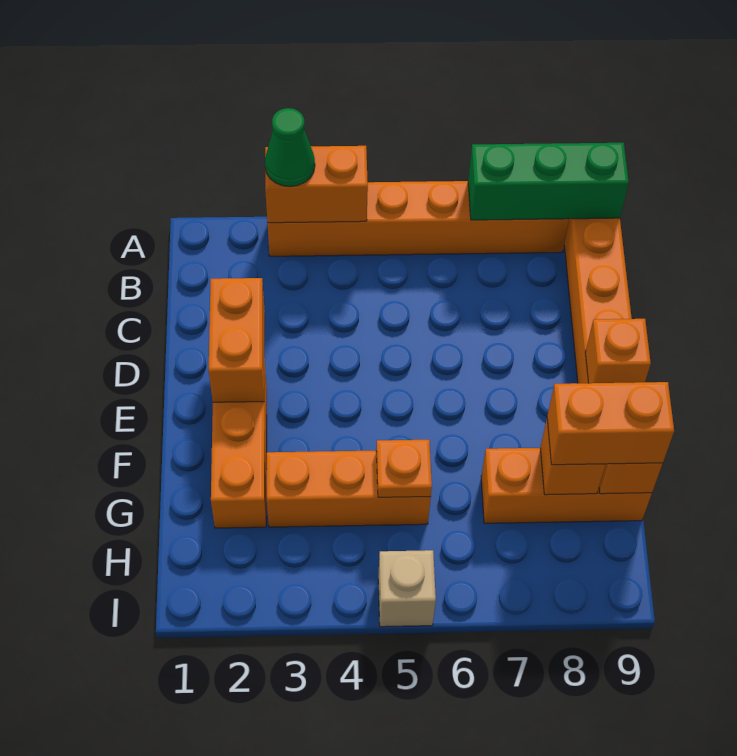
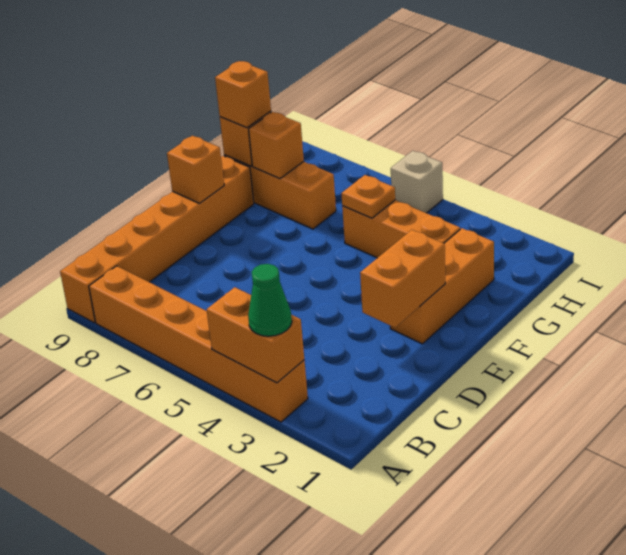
green brick A7:A9 level 2 -> none
orange brick G8:G9 level 3 -> orange brick G9 level 3

